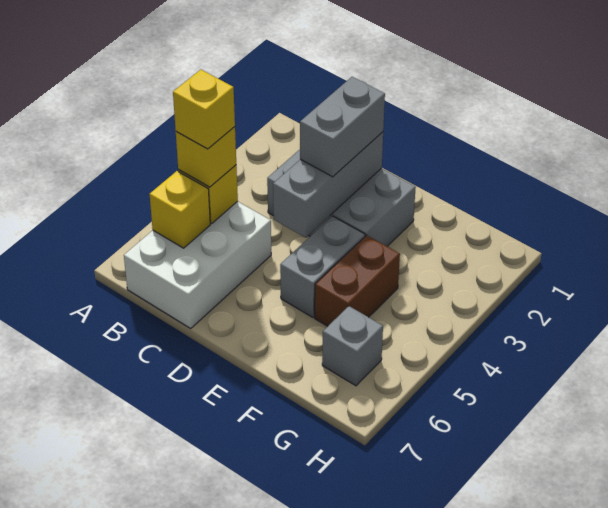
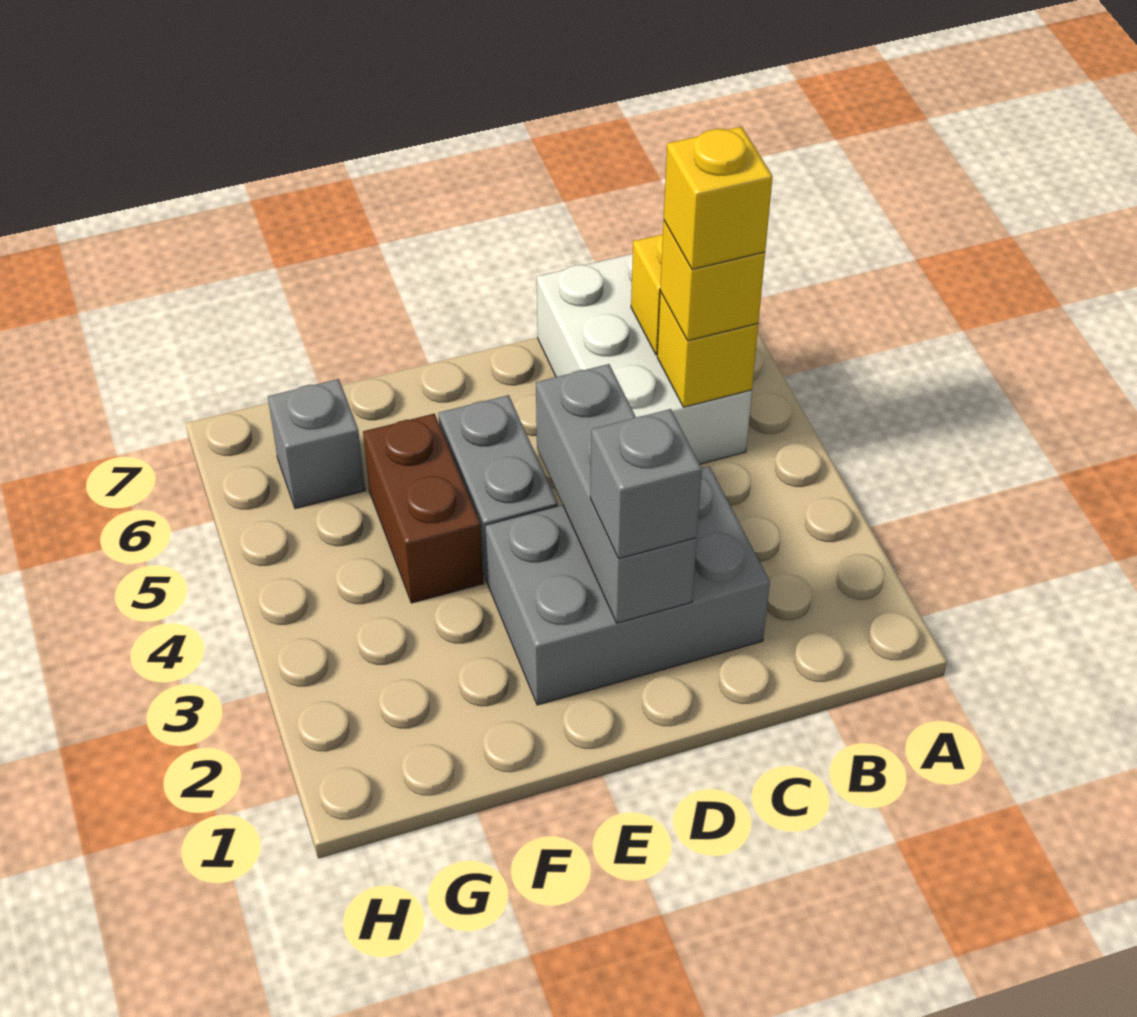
grey brick D2:D3 level 3 -> grey brick D2 level 3

